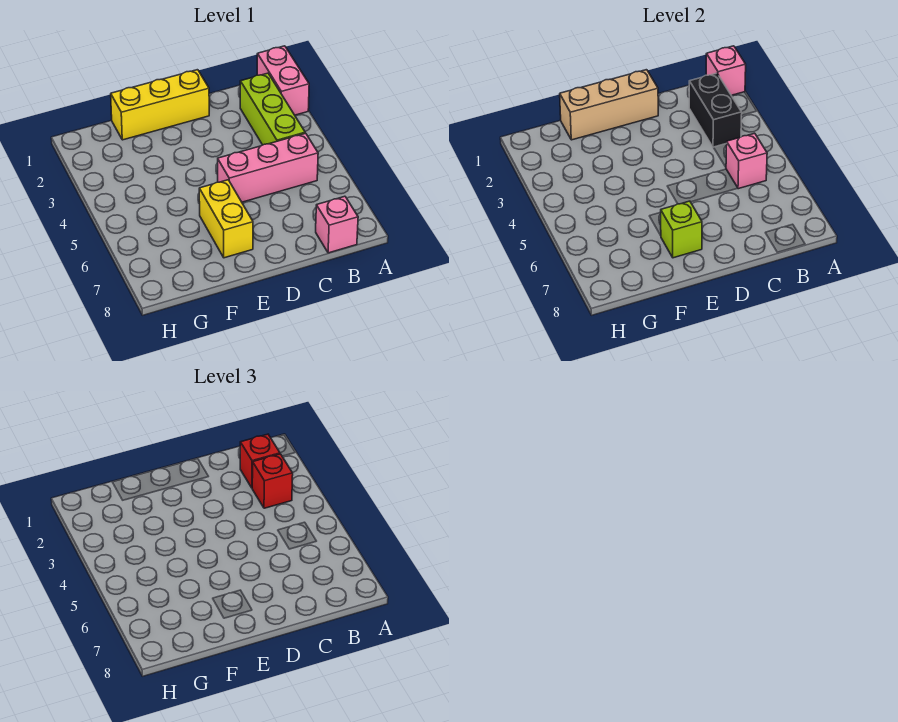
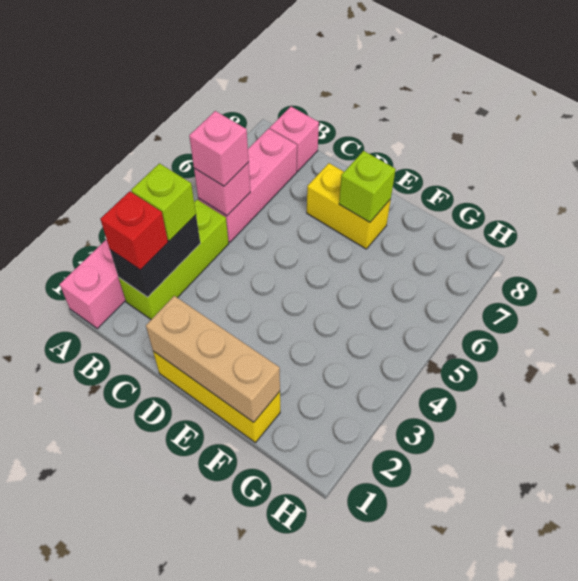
pink brick A1 level 2 -> pink brick B5 level 3
red brick B3 level 3 -> lime brick B3 level 3
pink brick B5:D5 level 1 -> pink brick B5:B7 level 1
yellow brick E6:E7 level 1 -> yellow brick D7:E7 level 1

